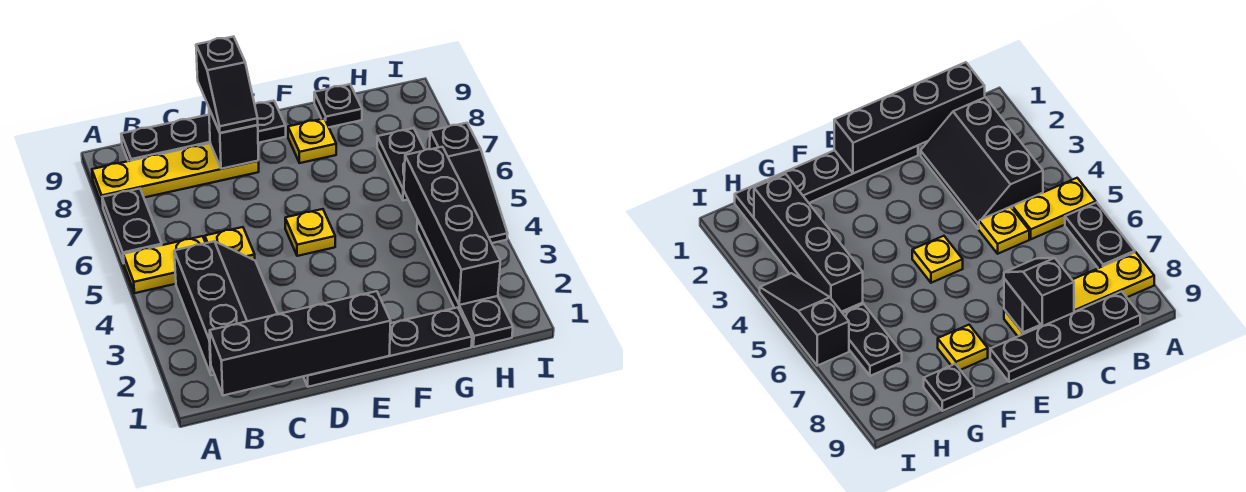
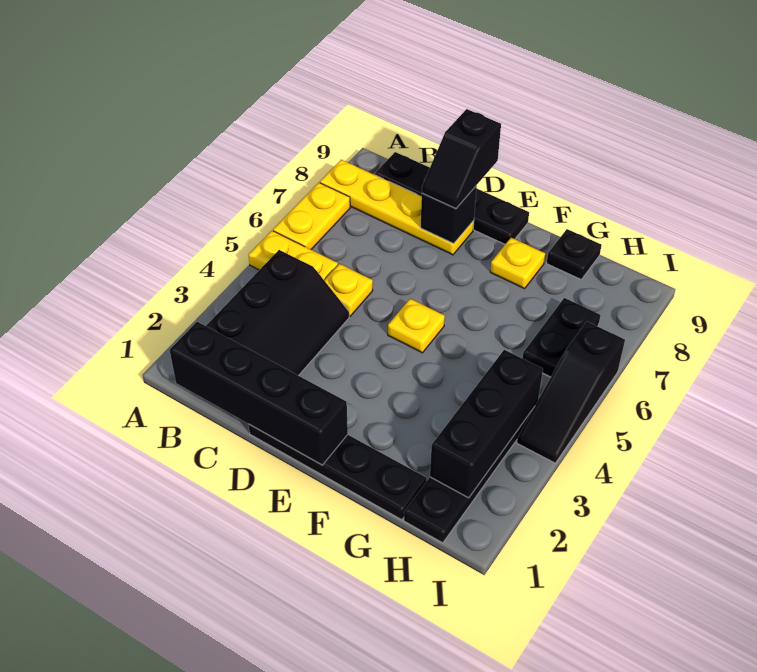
black plate A6:A7 level 1 -> yellow plate A6:A7 level 1
black brick H2:H5 level 2 -> black brick H2:H4 level 2

